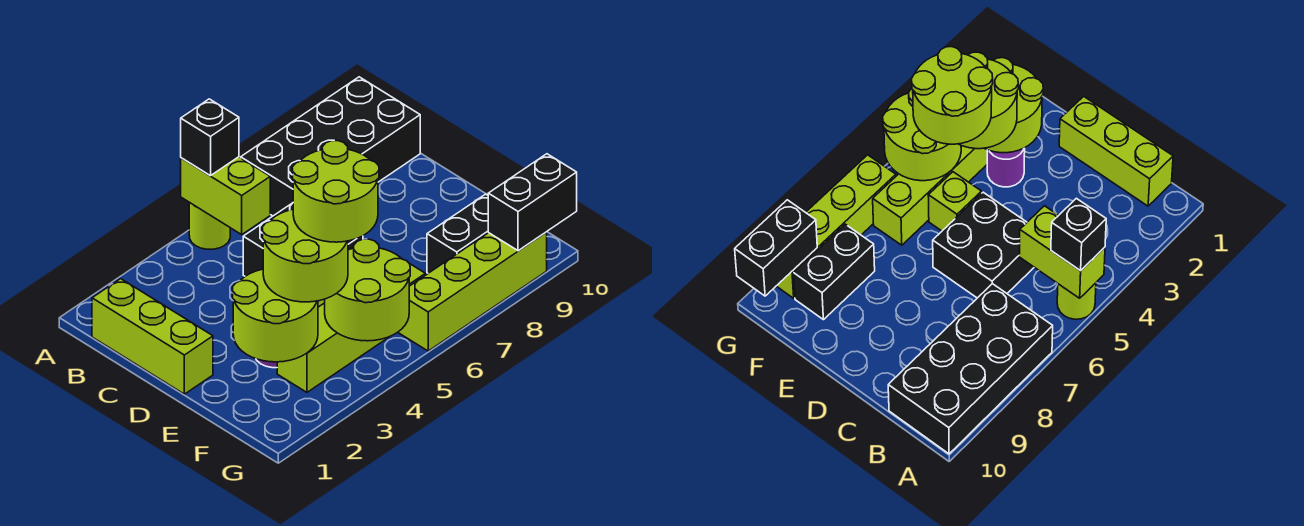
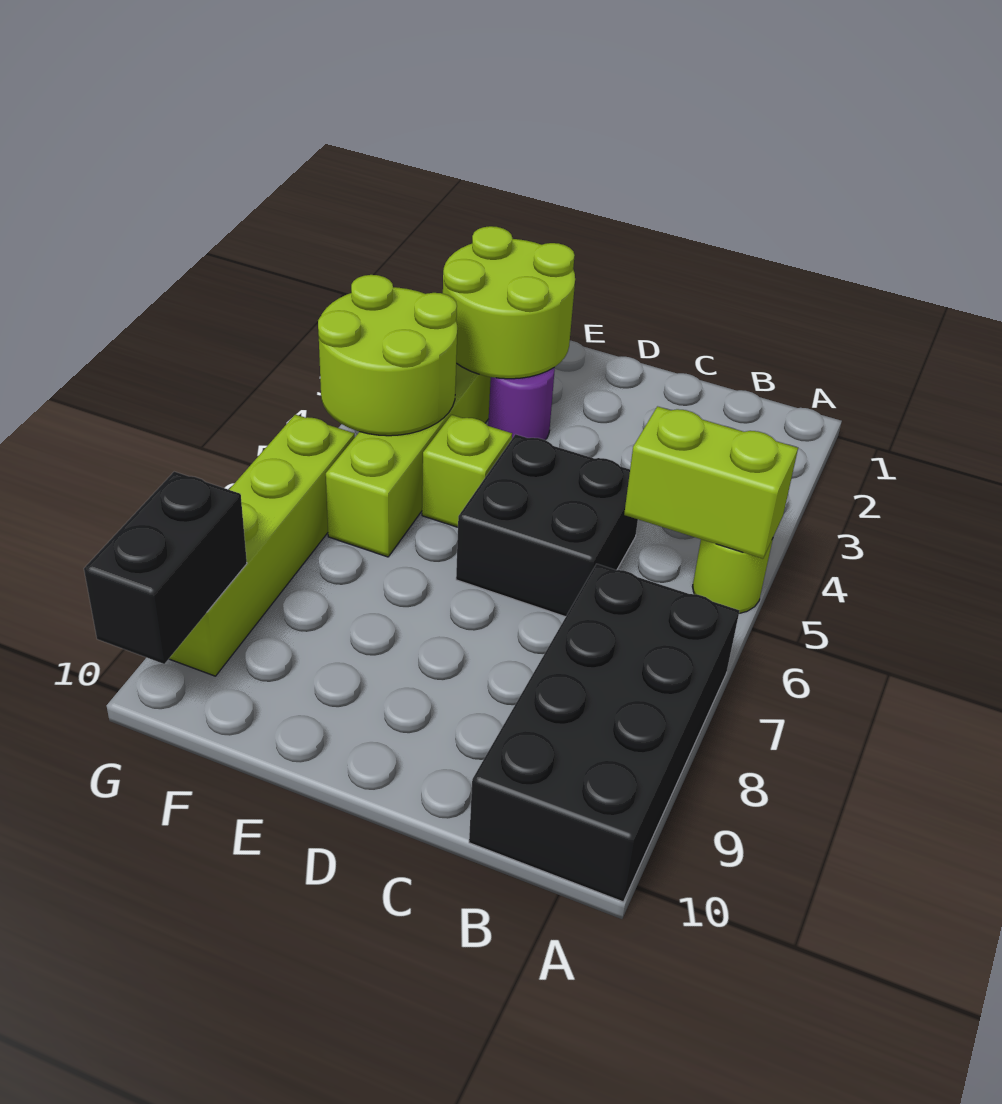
black brick A5 level 3 -> none
lime brick B1:D1 level 1 -> none
lime round brick E3:F4 level 3 -> none
lime round brick E4:F5 level 4 -> none
black brick F8:F9 level 1 -> none

